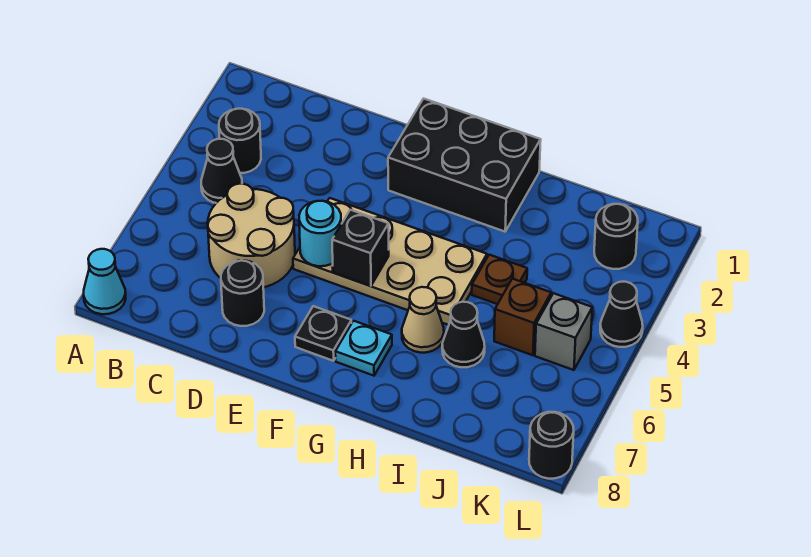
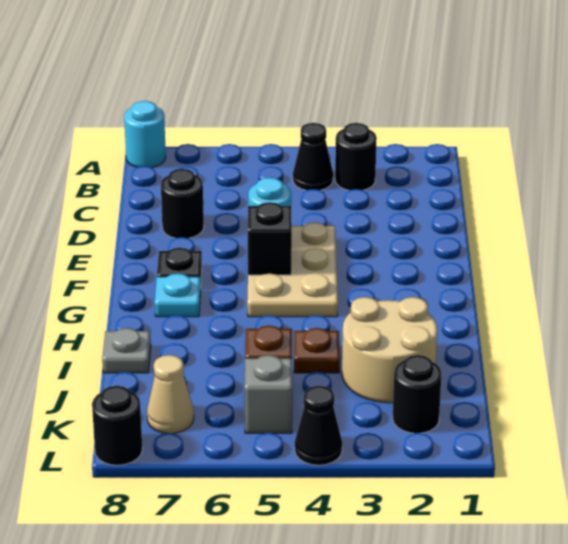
cyan cone A8 level 1 -> cyan round brick A8 level 1
tan round brick C5:D6 level 1 -> tan round brick I2:J3 level 1
tan plate E4:H5 level 1 -> tan plate E4:G5 level 1
black brick F1:H2 level 1 -> none
tan cone H6 level 1 -> tan cone K7 level 1
black cone I6 level 1 -> none
none -> grey plate I8 level 1

